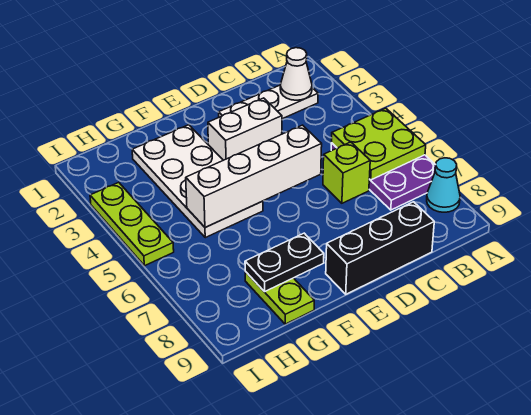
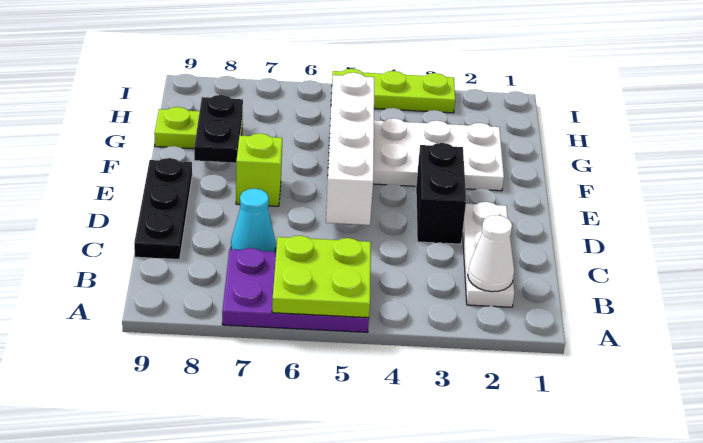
cyan cone A8 level 1 -> cyan cone C7 level 1
lime brick C6 level 1 -> lime brick E7 level 1
black brick C9:E9 level 1 -> black plate C9:E9 level 1
white brick D3:E3 level 1 -> black brick D3:E3 level 1

